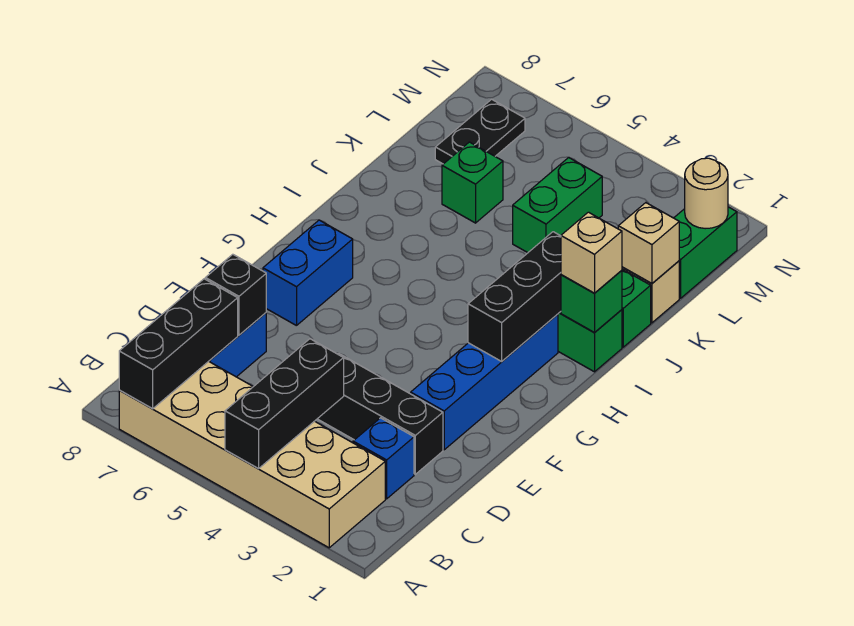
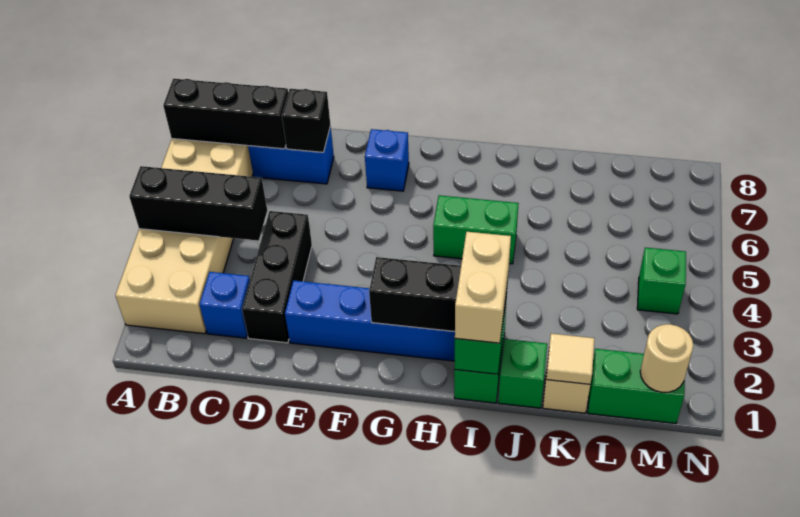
blue brick F7:G7 level 1 -> blue brick F7 level 1
tan brick I1 level 3 -> tan brick I1:I2 level 3
tan brick K1 level 2 -> tan tile K1 level 2
green brick K4:L4 level 1 -> green brick H5:I5 level 1
green brick K6 level 1 -> green brick M4 level 1
black plate L7:M7 level 1 -> none

